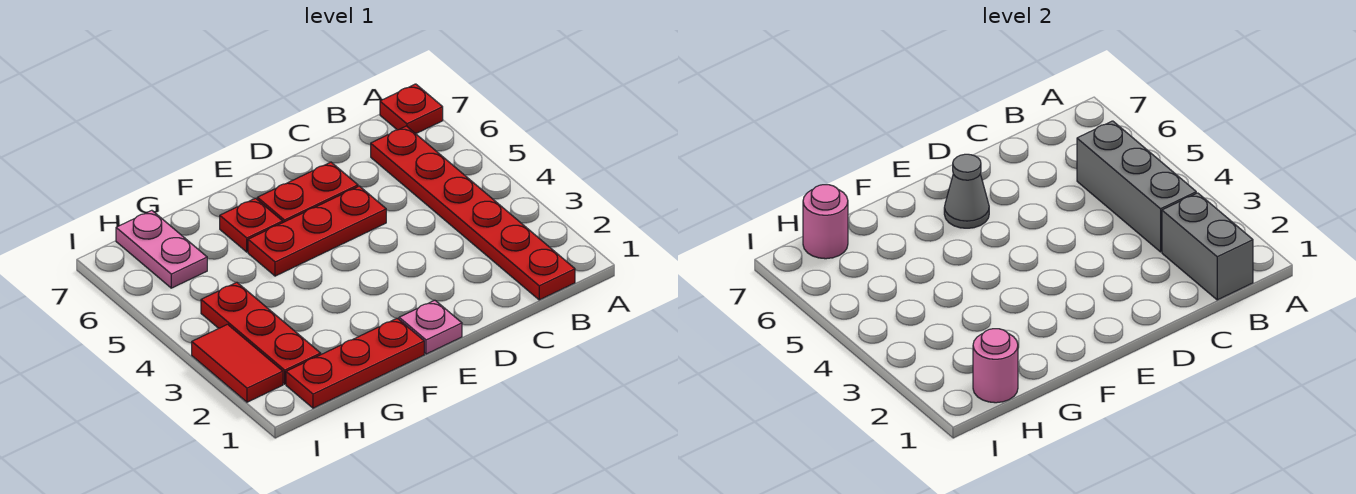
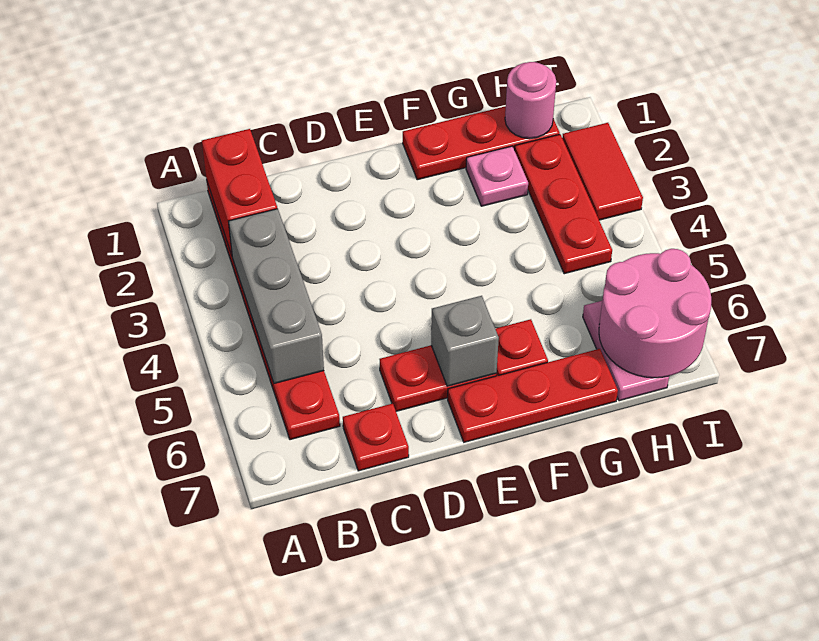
red plate A7 level 1 -> red plate C7 level 1
grey brick B1:B2 level 2 -> red brick B1:B2 level 2
red plate D5:F5 level 1 -> red plate E7:G7 level 1
pink plate E1 level 1 -> pink plate G2 level 1
grey cone E6 level 2 -> grey brick E6 level 2
pink round brick H7 level 2 -> pink round brick H6:I7 level 2

